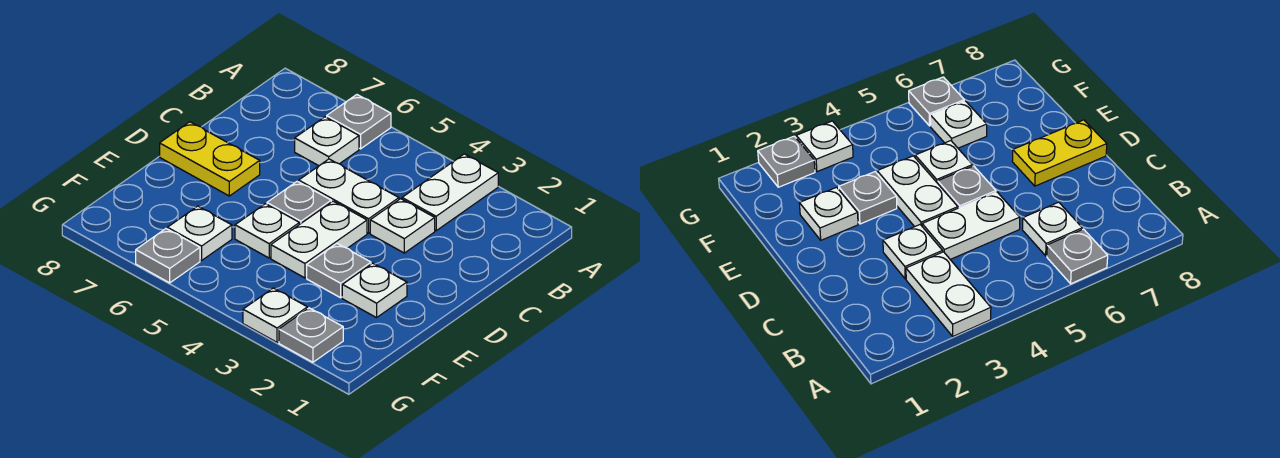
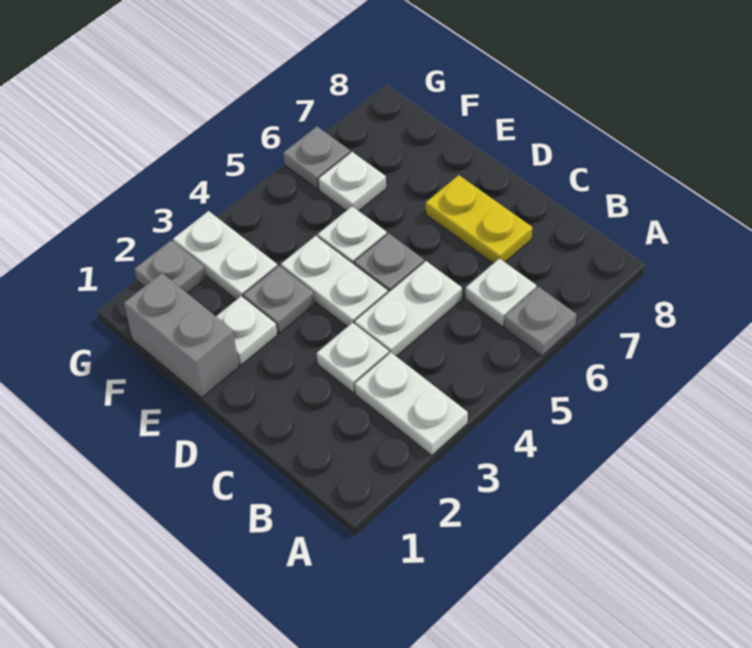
yellow plate D7:D8 level 1 -> yellow plate C7:D7 level 1
none -> grey brick E1:F1 level 1
white plate G3 level 1 -> white plate F3:G3 level 1

